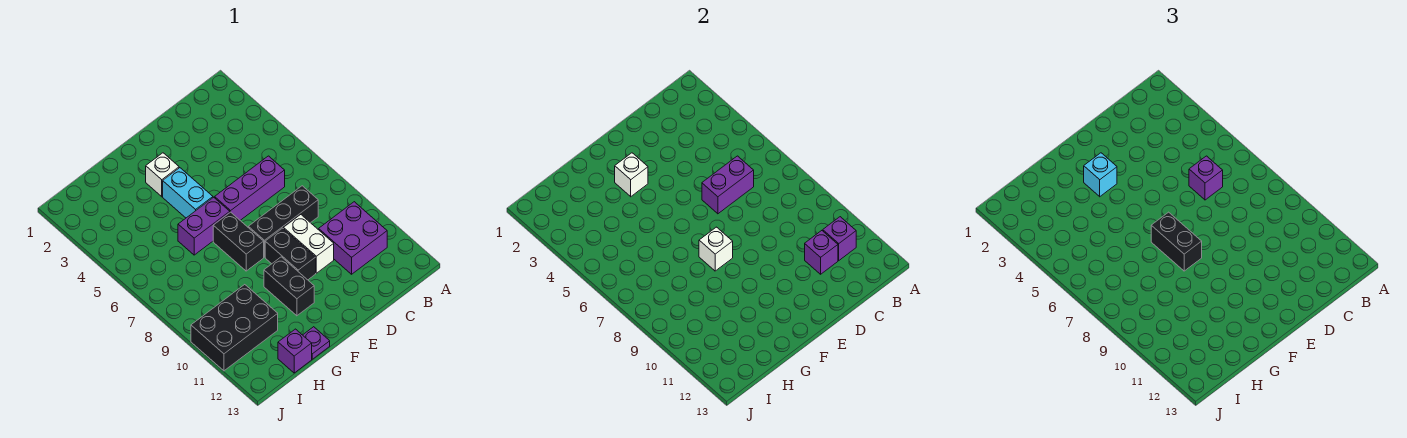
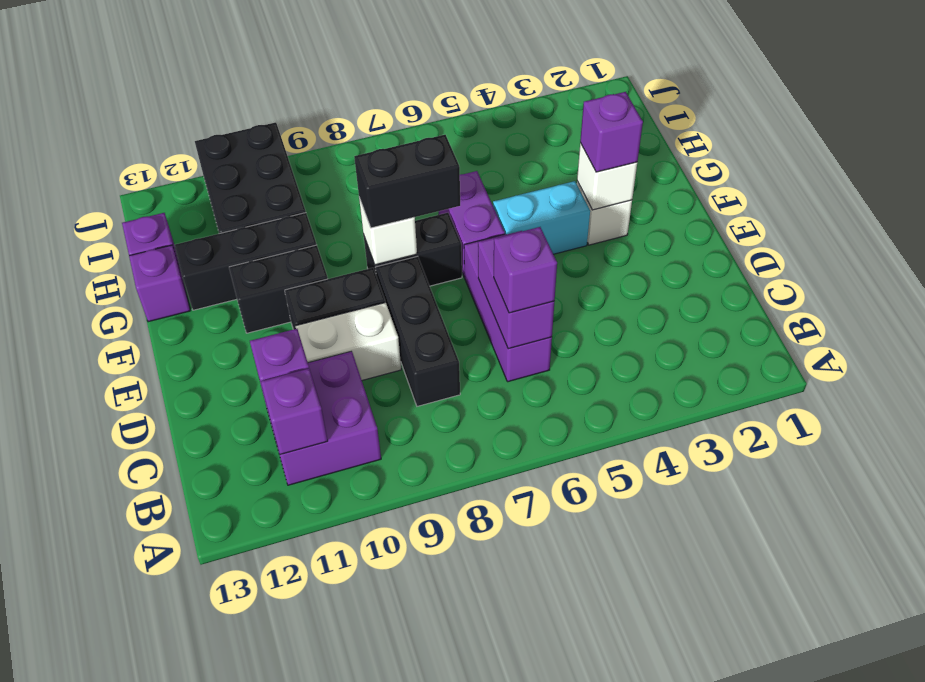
cyan brick F3 level 3 -> purple brick F3 level 3
none -> black brick G10:G12 level 1
purple plate G13 level 1 -> purple brick G13 level 1

